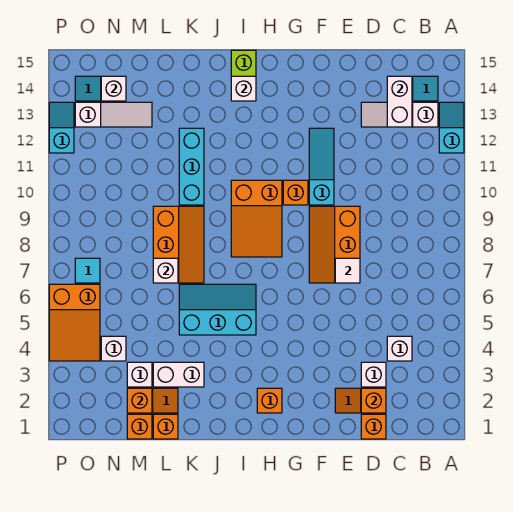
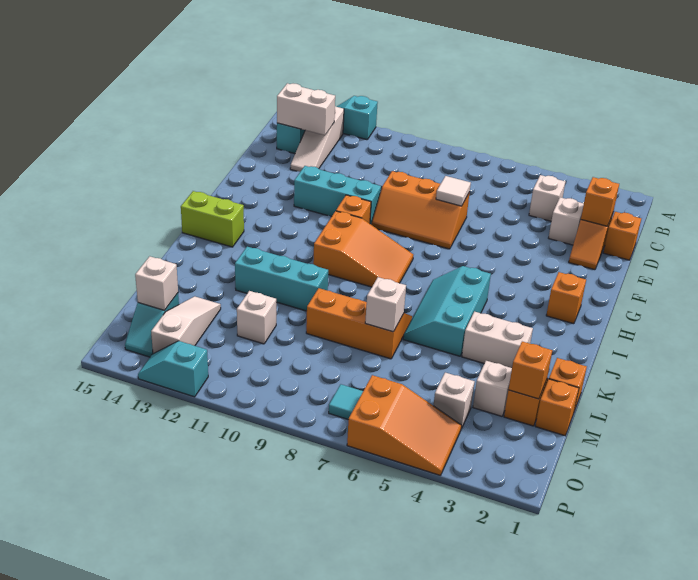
cyan slope F10:F12 level 1 top 10 -> cyan brick F10:F12 level 1
white brick I14 level 2 -> white brick M11 level 1
white brick K3:L3 level 1 -> white brick K3:K4 level 1

